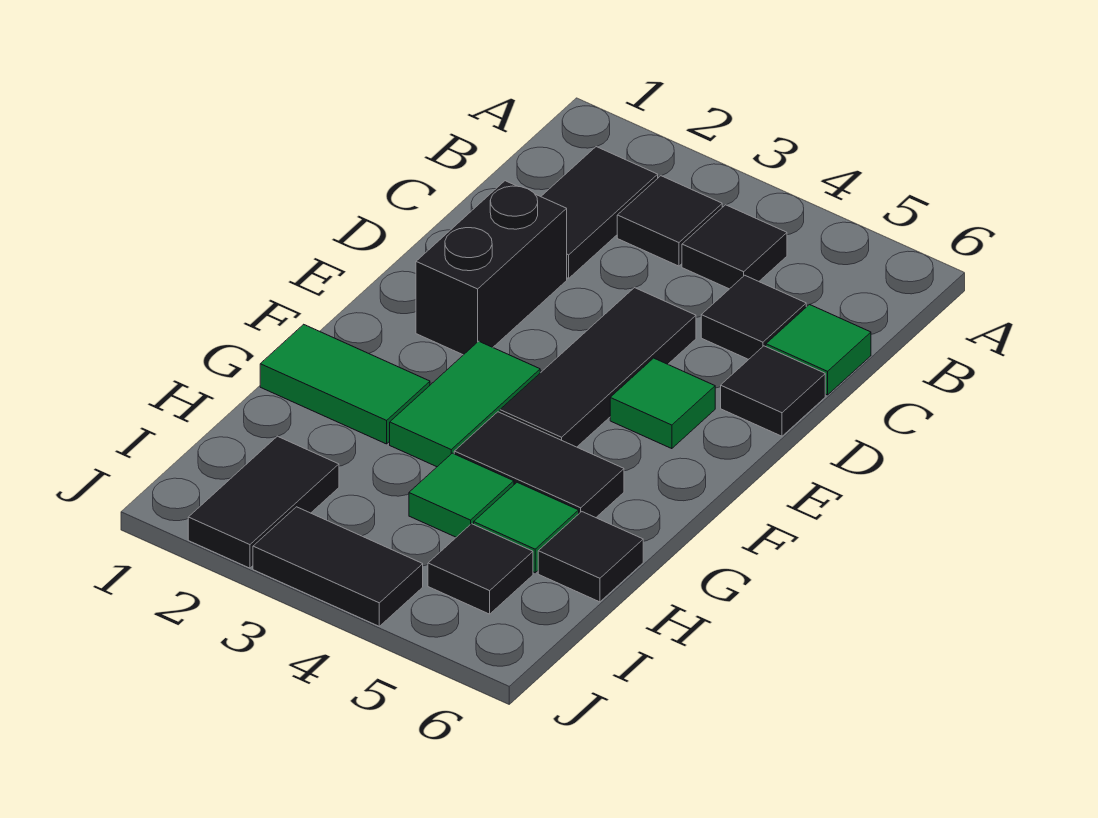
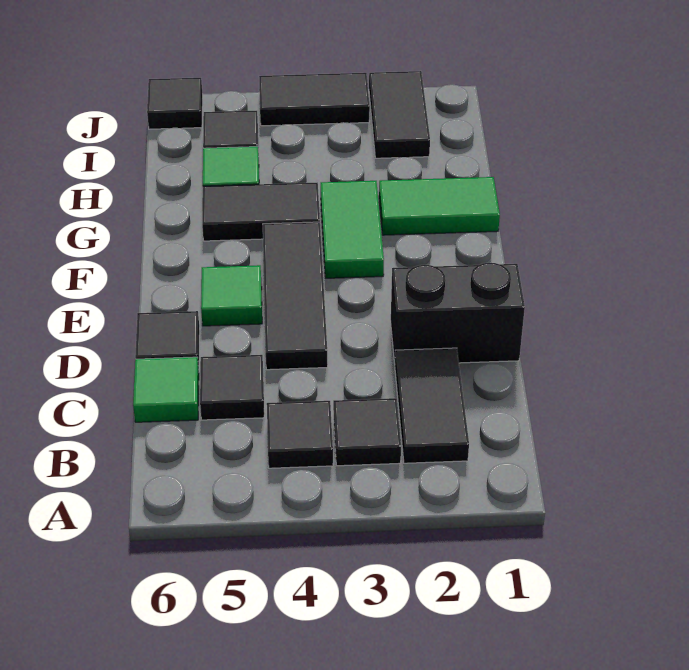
black brick D2:E2 level 1 -> black brick D1:D2 level 1
green tile H4 level 1 -> none
black tile H6 level 1 -> black tile J6 level 1

